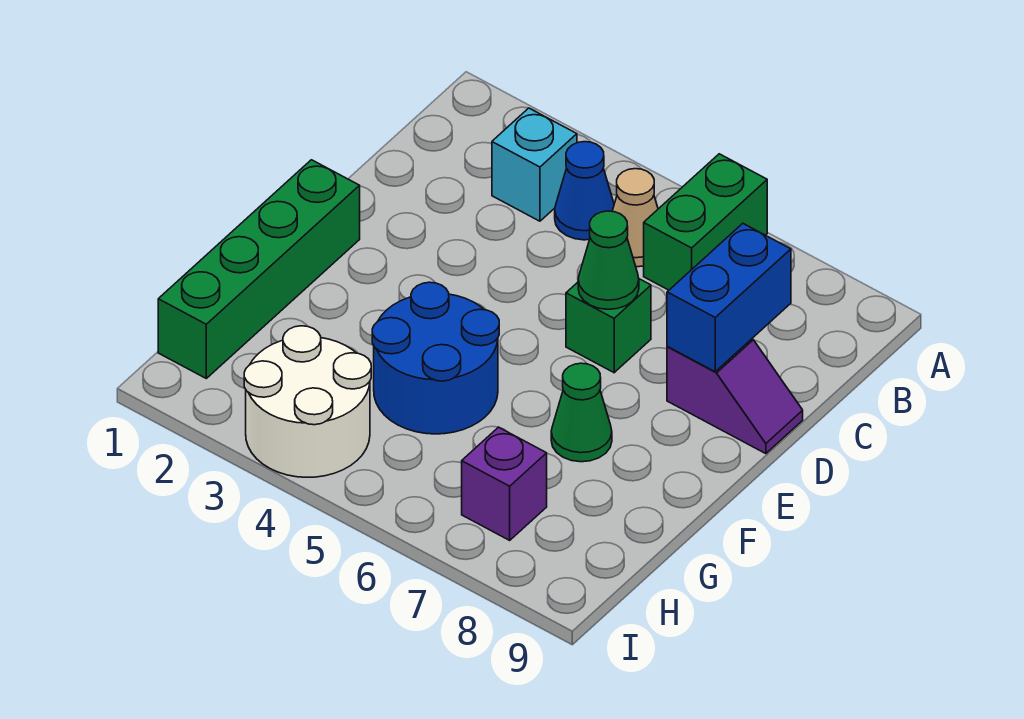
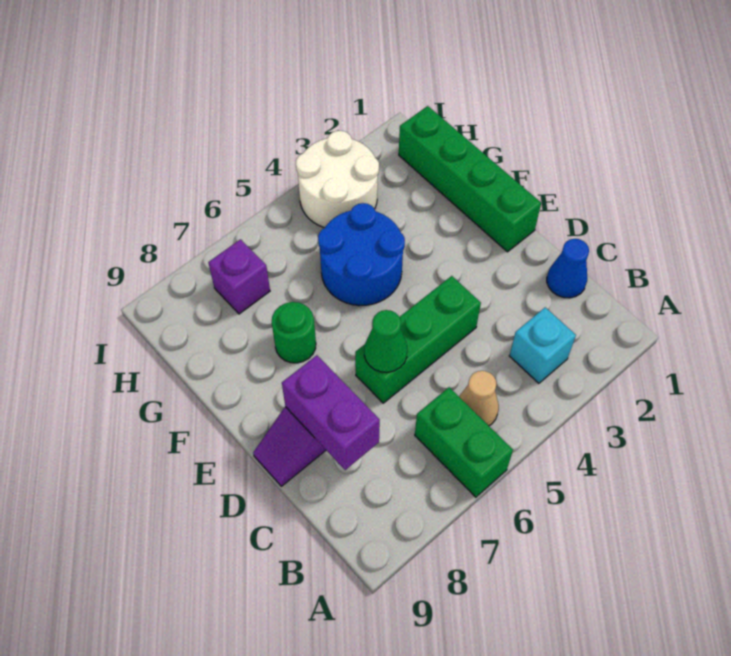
blue cone B4 level 1 -> blue cone C1 level 1
blue brick C8:D8 level 2 -> purple brick C8:D8 level 2
green brick D6 level 1 -> green brick D4:D6 level 1
green cone F7 level 1 -> green round brick F7 level 1

